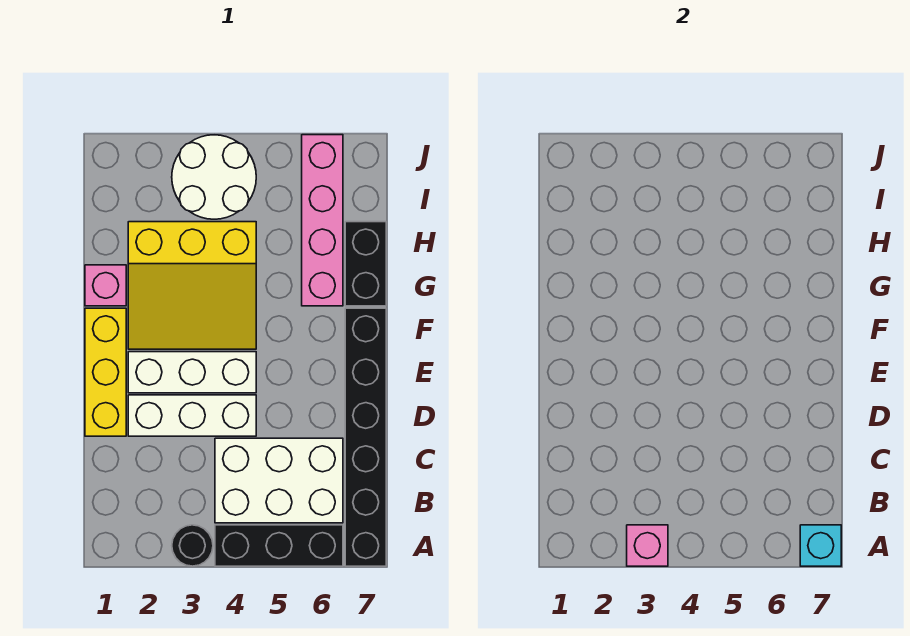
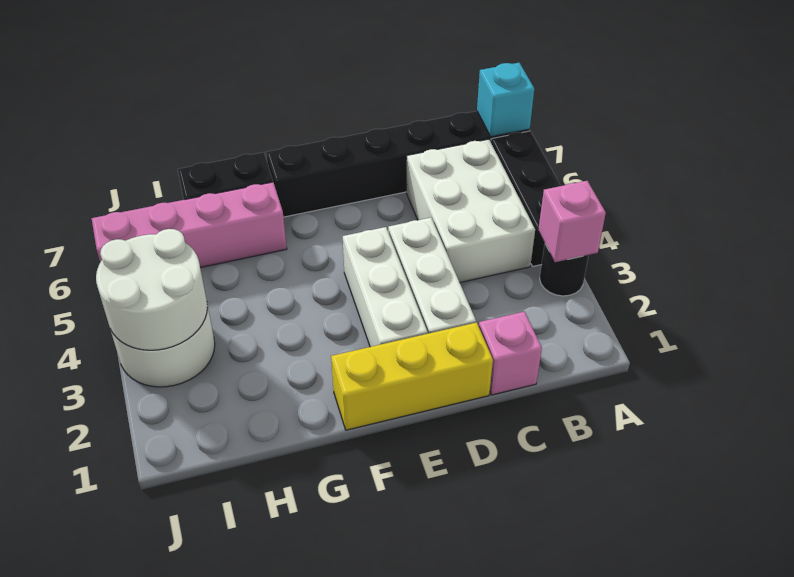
yellow slope F2:H4 level 1 top H -> none
pink brick G1 level 1 -> pink brick C1 level 1
none -> white round brick I3:J4 level 2

